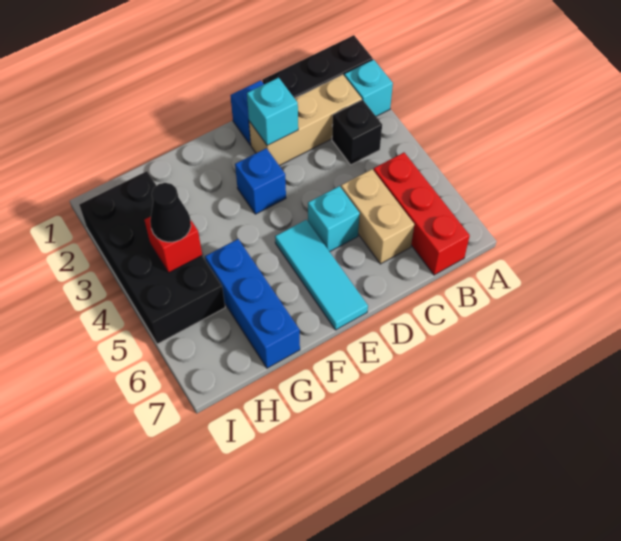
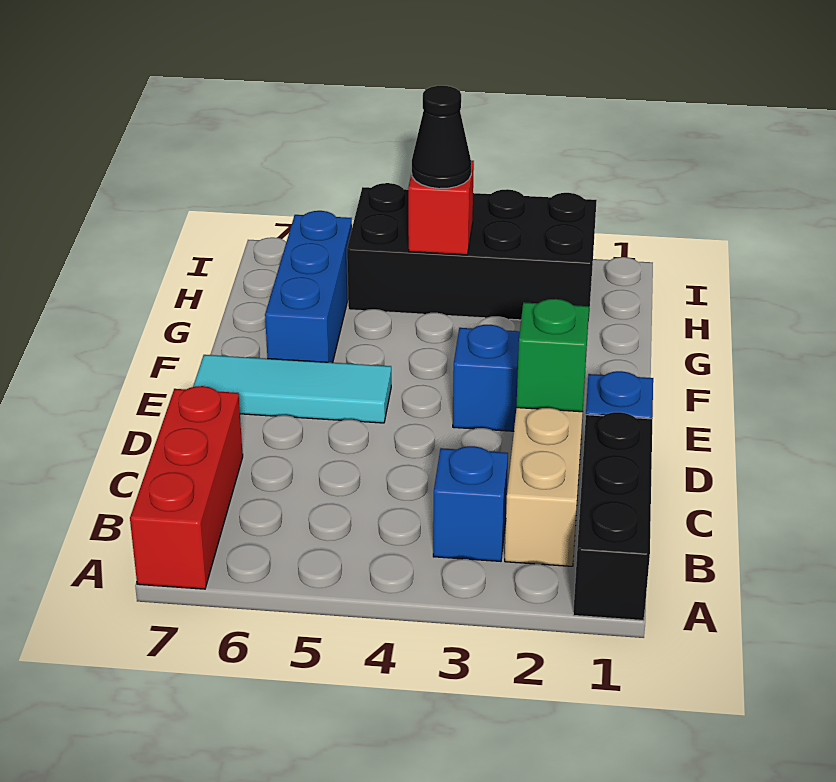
cyan brick A2 level 1 -> none
black brick B3 level 1 -> blue brick B3 level 1
red brick B5:B7 level 1 -> red brick A7:C7 level 1
tan brick C5:C6 level 1 -> none
cyan brick D2 level 2 -> green brick D2 level 2
cyan brick D5 level 1 -> none
blue brick G5:G7 level 1 -> blue brick F6:H6 level 1

